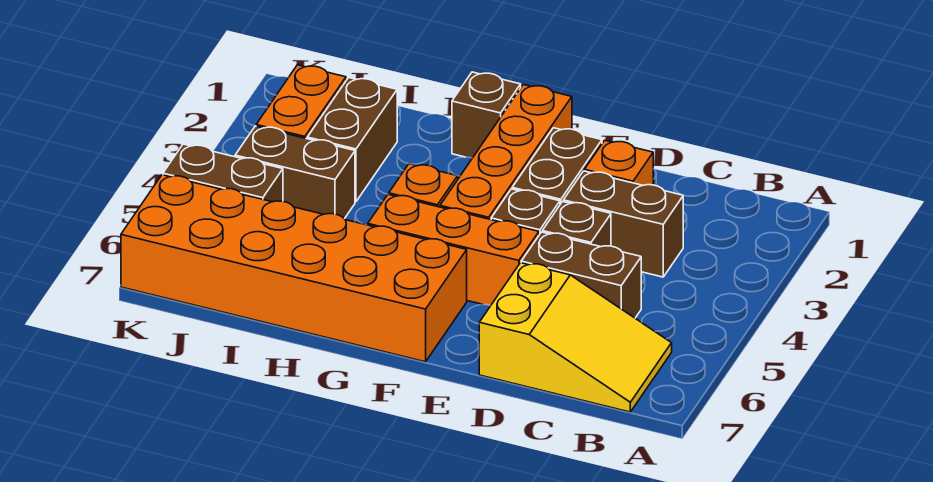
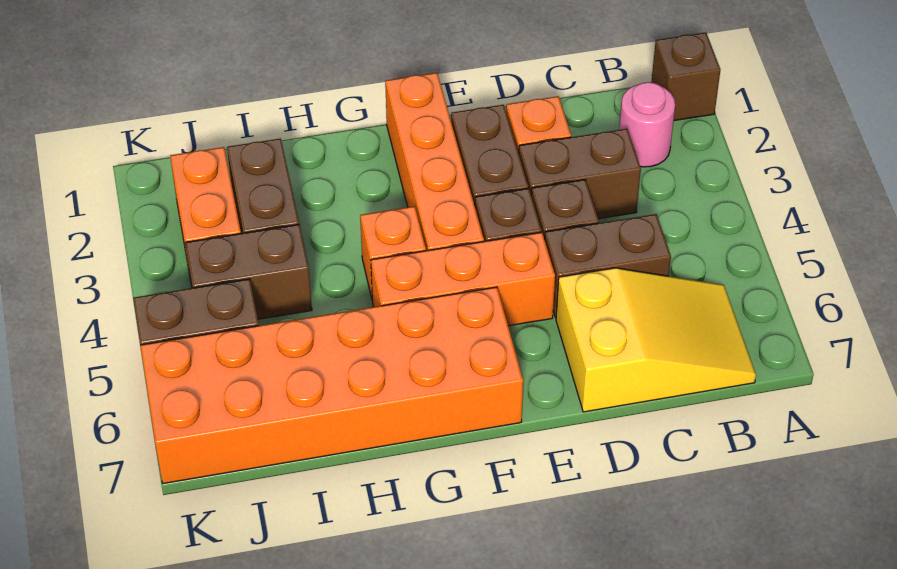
none -> pink round brick B2 level 1
brown brick G1 level 1 -> brown brick A1 level 1

